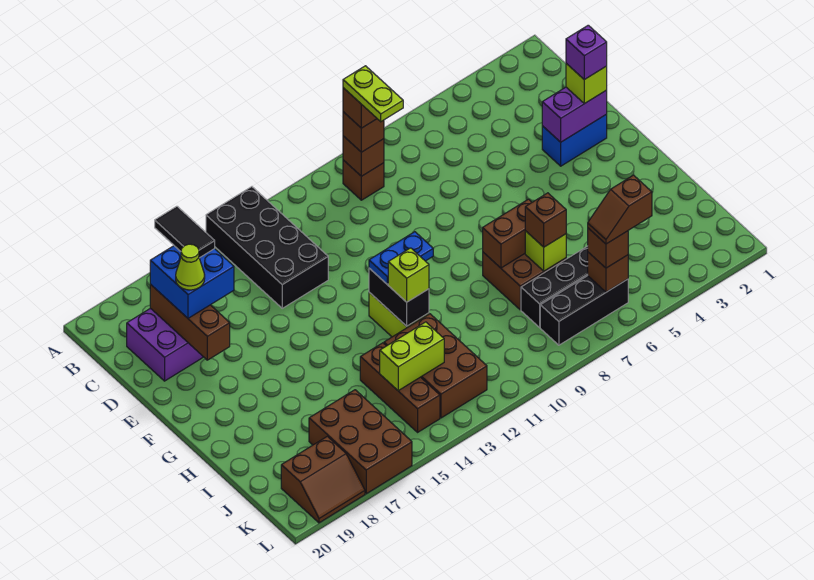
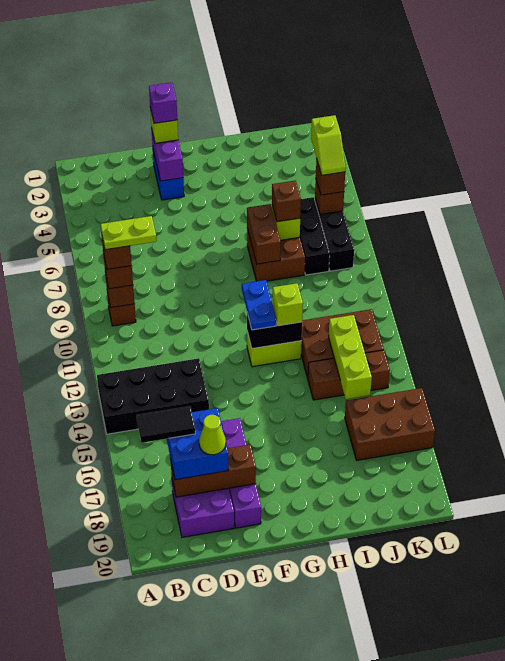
none -> purple brick E16:E19 level 1
lime brick J13:J14 level 2 -> lime brick J13:J15 level 2
brown slope K5:K6 level 4 top 5 -> lime slope K5:K6 level 4 top 5
brown slope K18:L19 level 1 top K -> none

